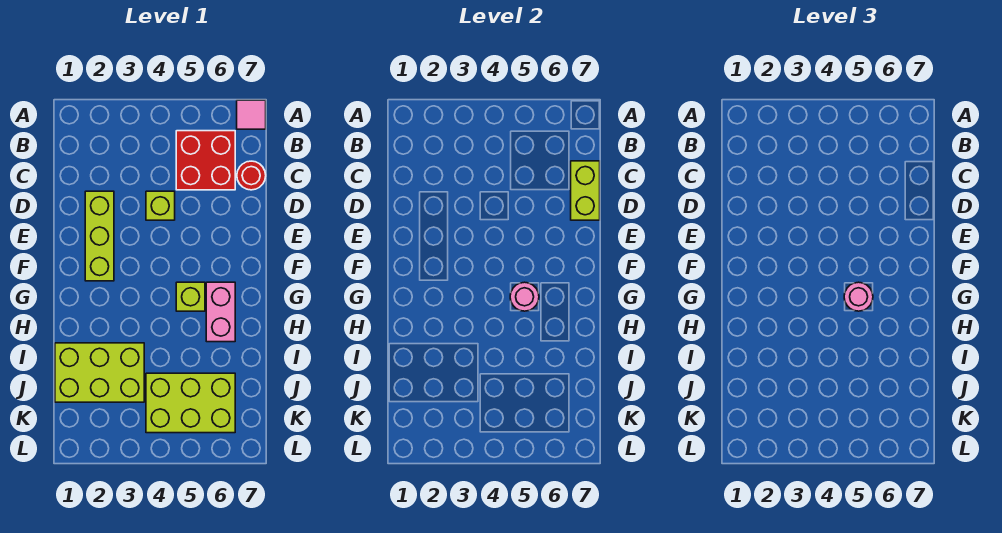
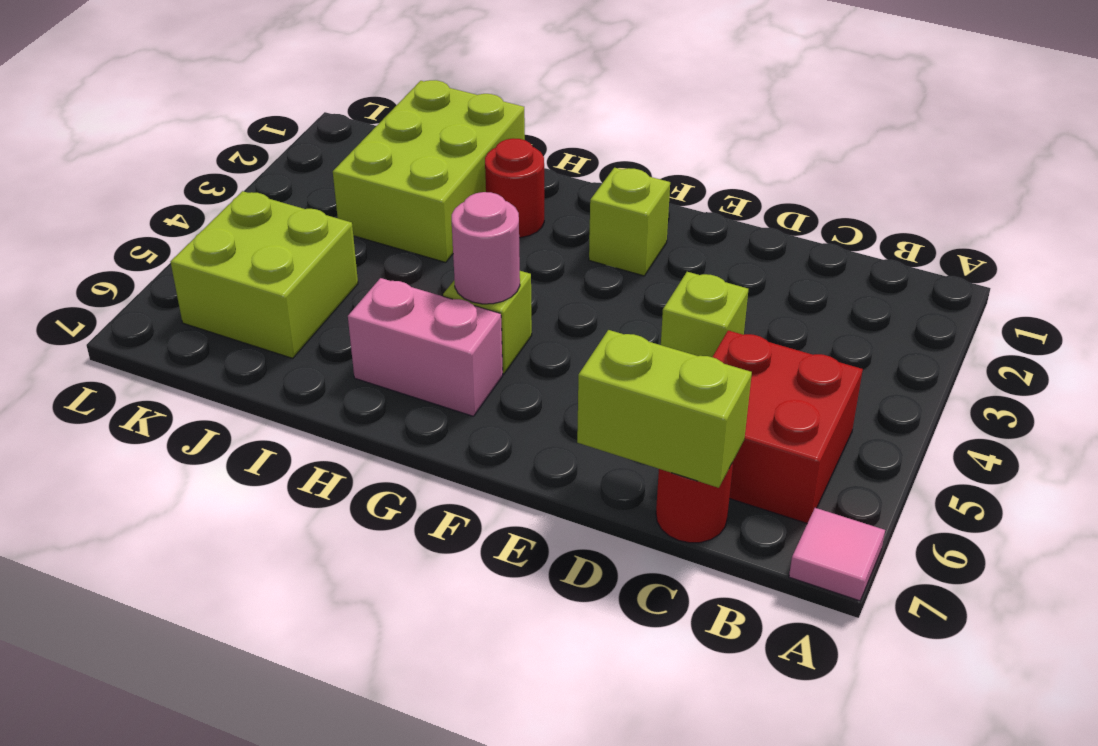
lime brick D2:F2 level 1 -> lime brick F2 level 1
pink round brick G5 level 3 -> none
none -> red round brick H2 level 1
lime brick J4:K6 level 1 -> lime brick J5:K6 level 1

